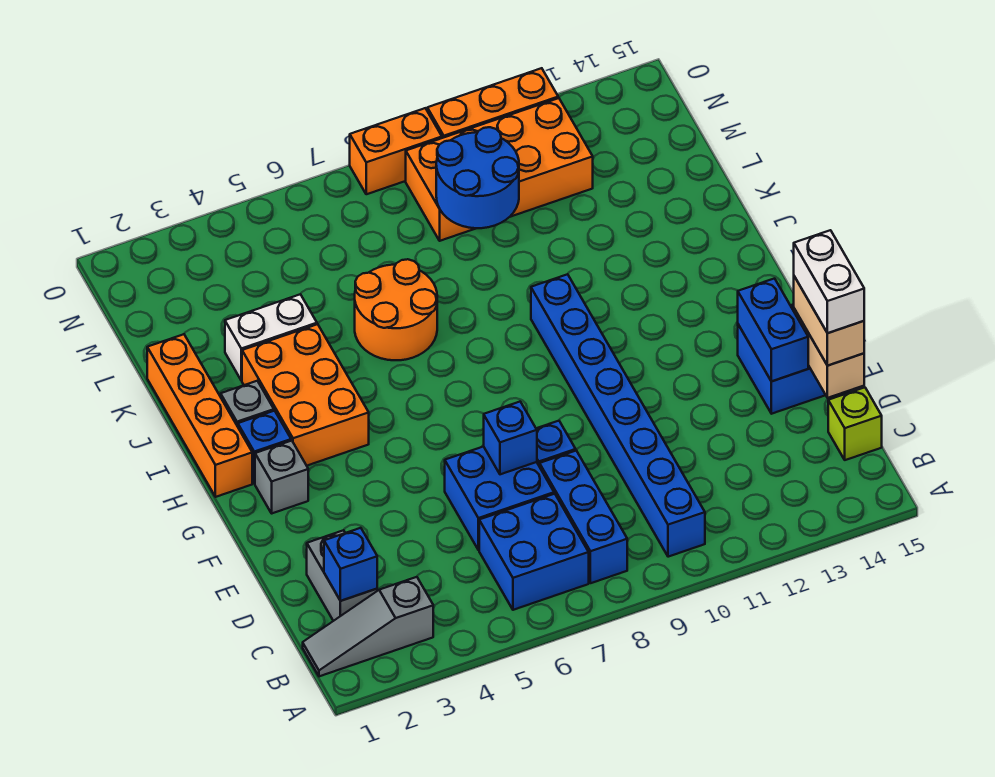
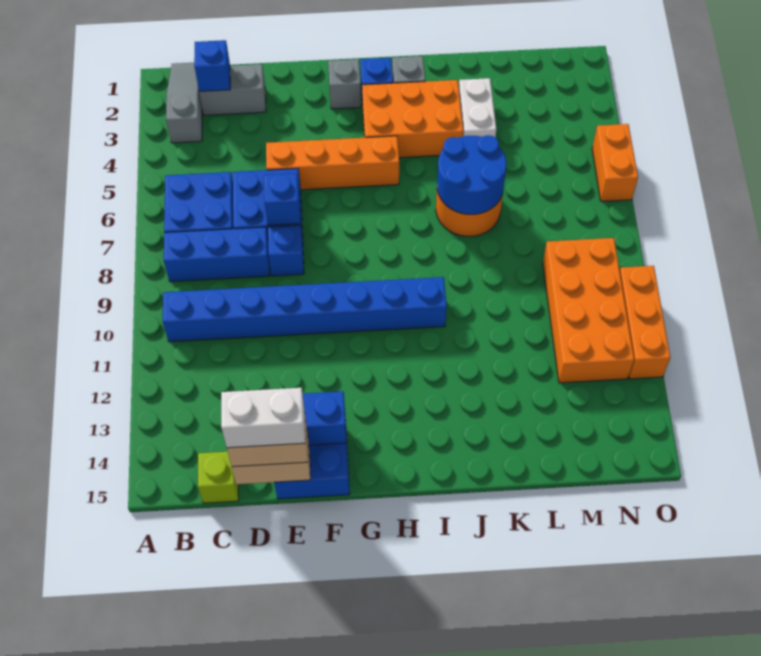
orange brick H1:K1 level 1 -> orange brick E5:H5 level 1
blue round brick L9:M10 level 2 -> blue round brick J6:K7 level 2
orange brick O8:O9 level 1 -> orange brick O5:O6 level 1

